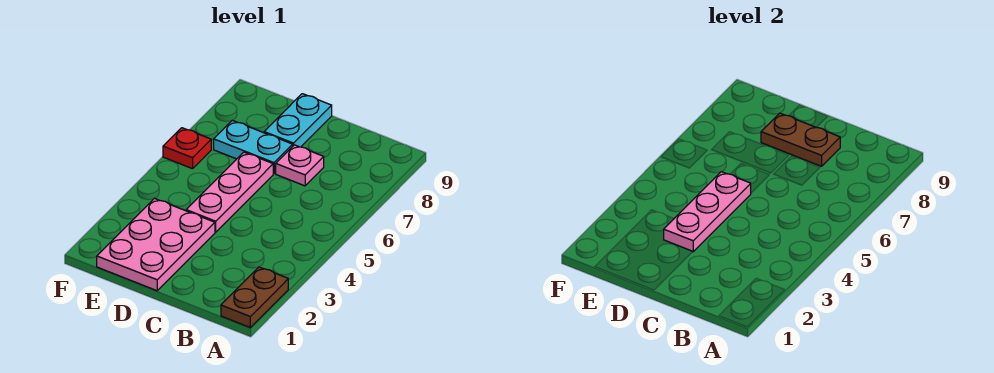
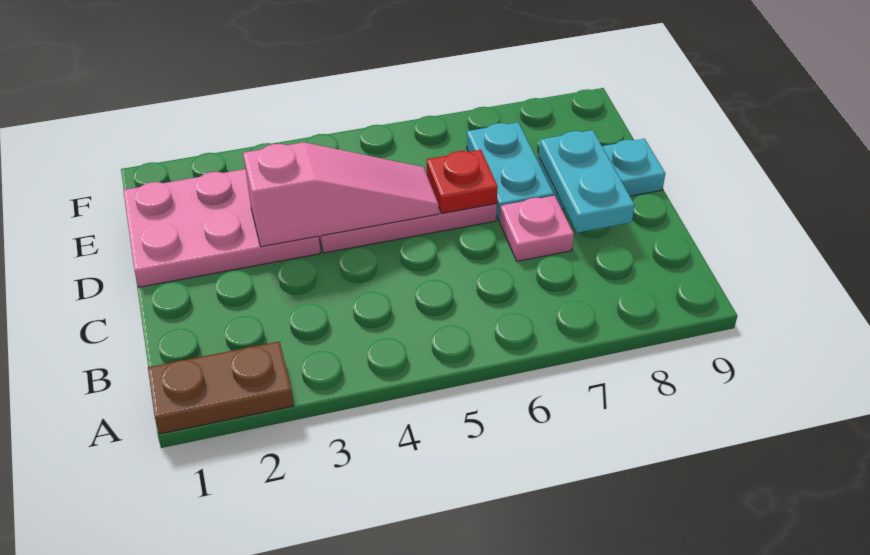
brown plate C8:D8 level 2 -> cyan plate C8:D8 level 2
pink plate D3:D5 level 2 -> pink slope D3:D5 level 2 top 3
red plate F6 level 1 -> red plate D6 level 2

